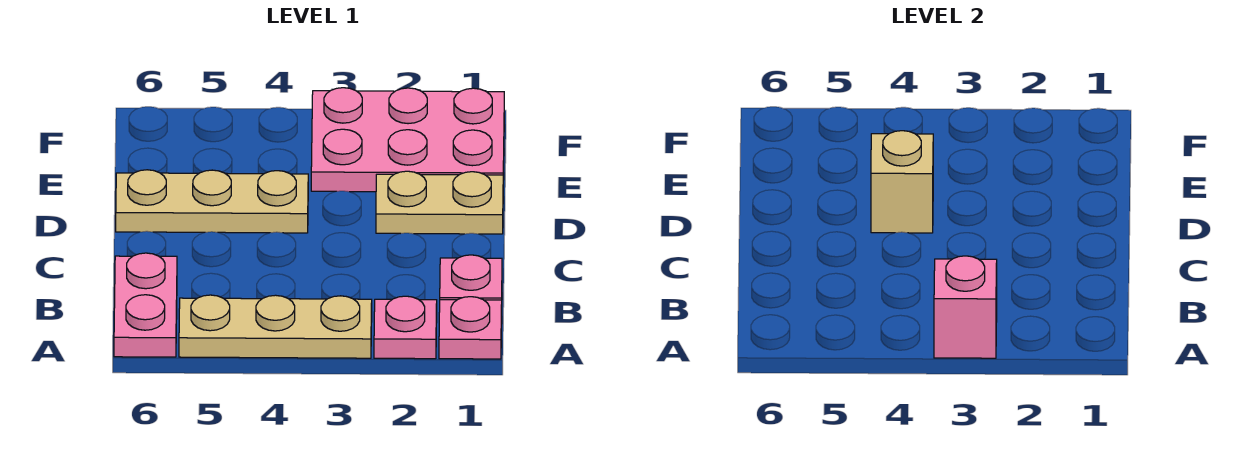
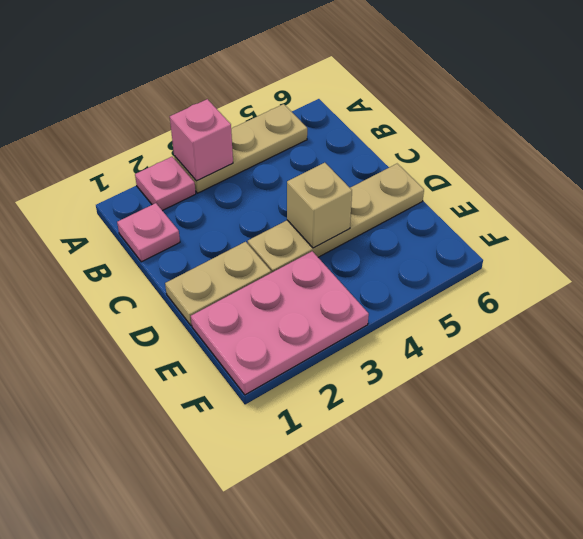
pink plate A1 level 1 -> none
pink plate A6:B6 level 1 -> none
tan plate D4:D6 level 1 -> tan plate D3:D6 level 1

